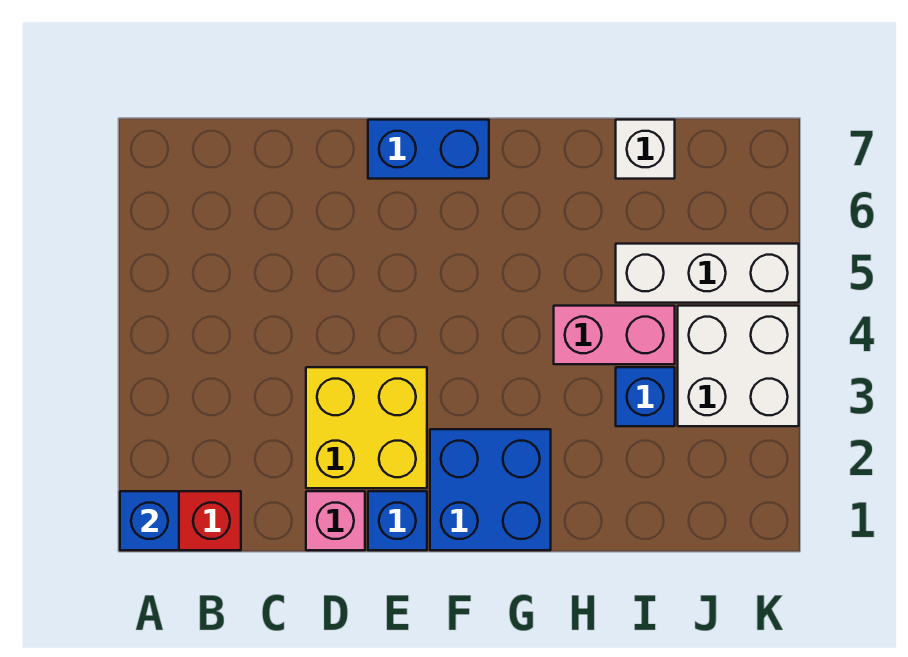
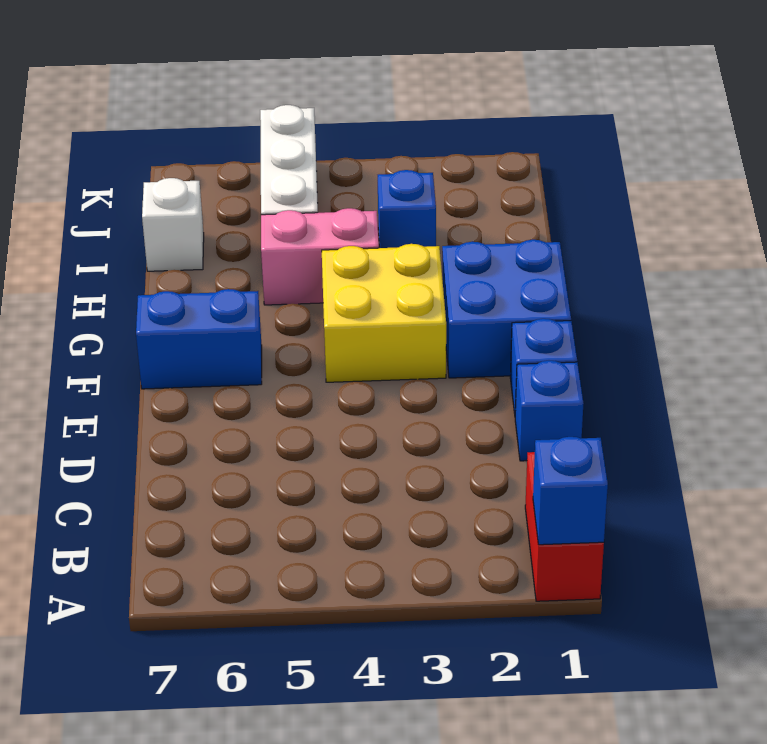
pink brick D1 level 1 -> blue brick D1 level 1
yellow brick D2:E3 level 1 -> yellow brick F3:G4 level 1
blue brick E7:F7 level 1 -> blue brick F6:F7 level 1
pink brick H4:I4 level 1 -> pink brick H4:H5 level 1
white brick J3:K4 level 1 -> none

